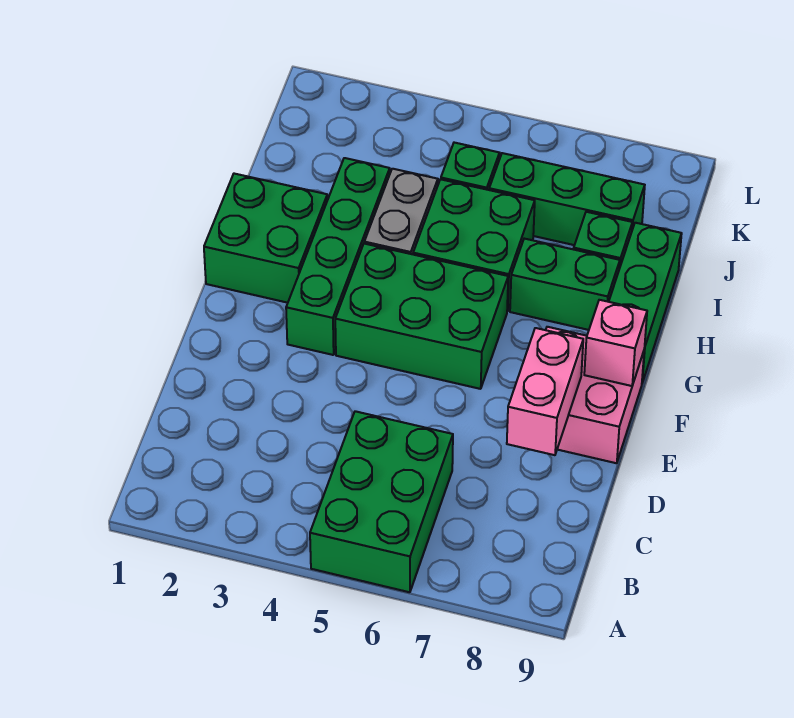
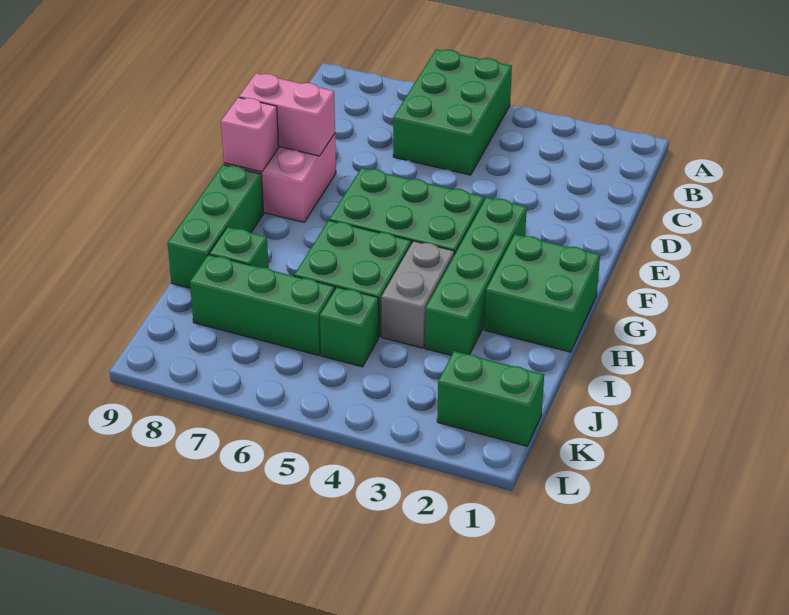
pink brick D8:E8 level 2 -> pink brick E8:E9 level 2
green brick H7:H8 level 1 -> green brick K1:K2 level 1

